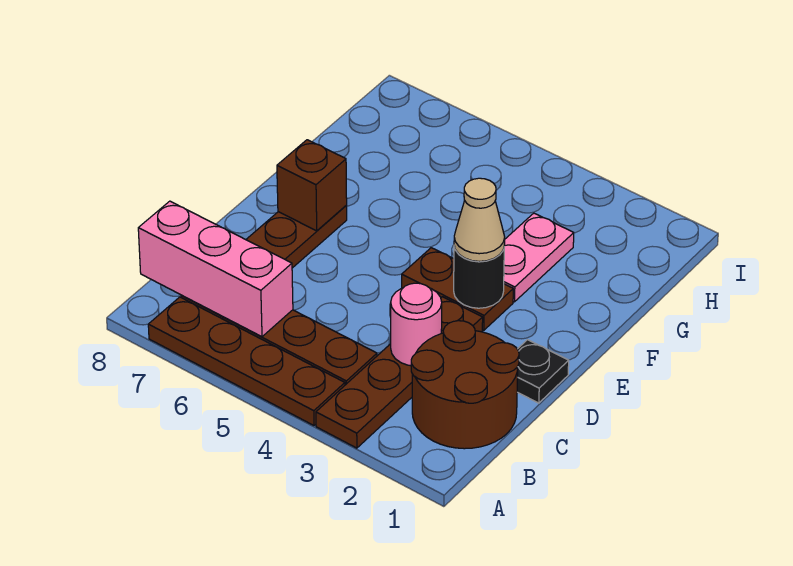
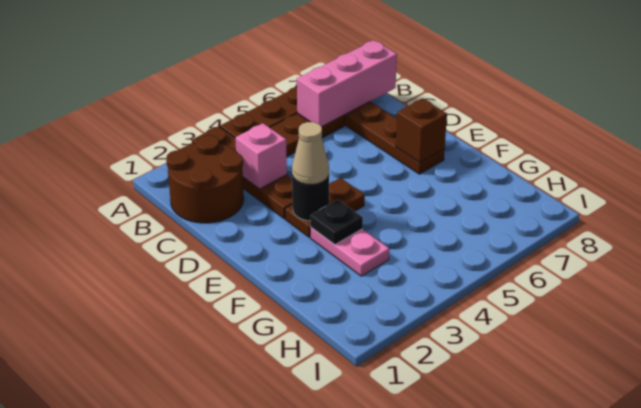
pink round brick C3 level 2 -> pink brick C3 level 2
black plate D1 level 1 -> black plate F3 level 2

